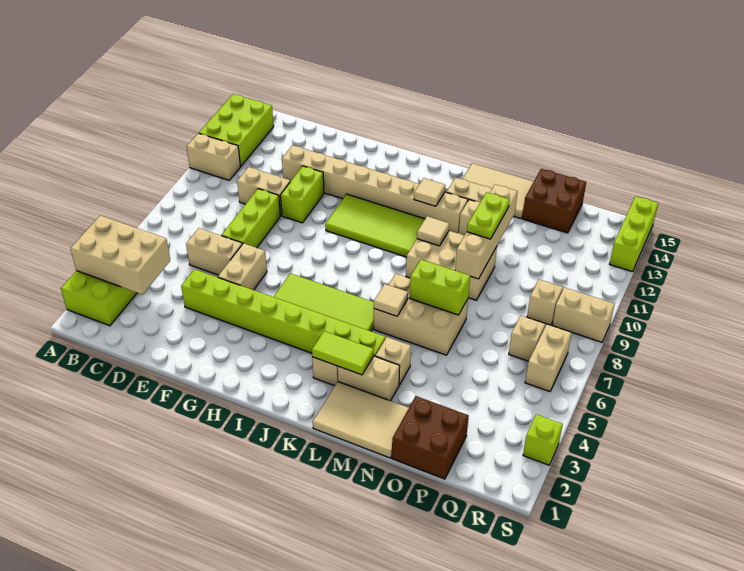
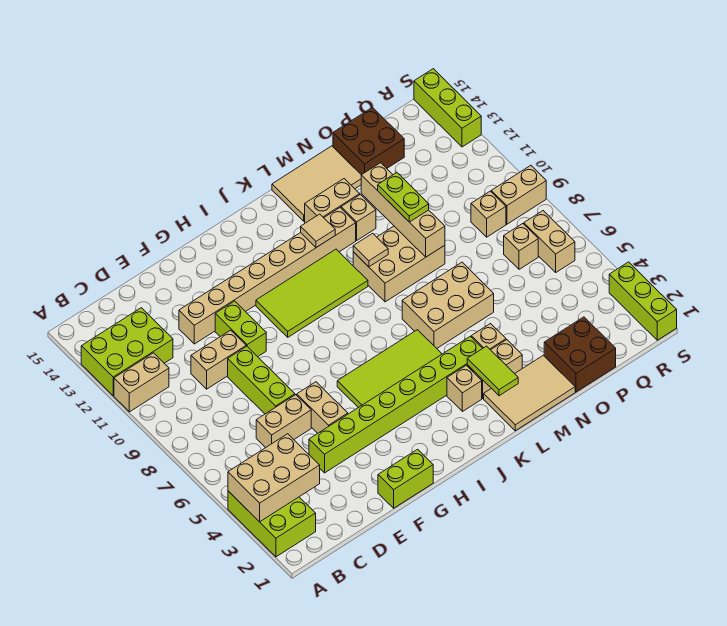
lime brick A12:B14 level 1 -> lime brick A12:C13 level 1
lime tile K3:L3 level 2 -> lime tile L2:L3 level 2
tan tile L6 level 2 -> none
lime brick M7:N7 level 2 -> lime brick F1:G1 level 1
lime brick S3 level 1 -> lime brick S1:S3 level 1

